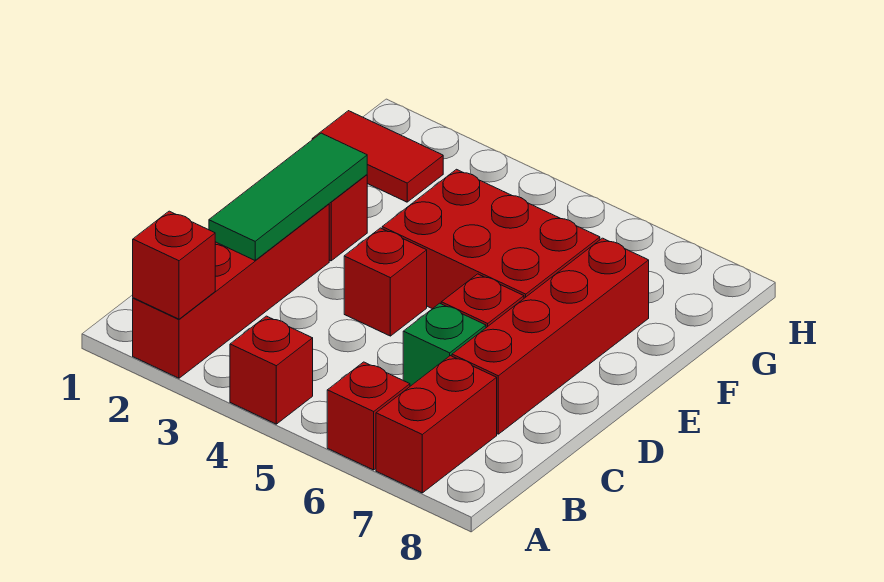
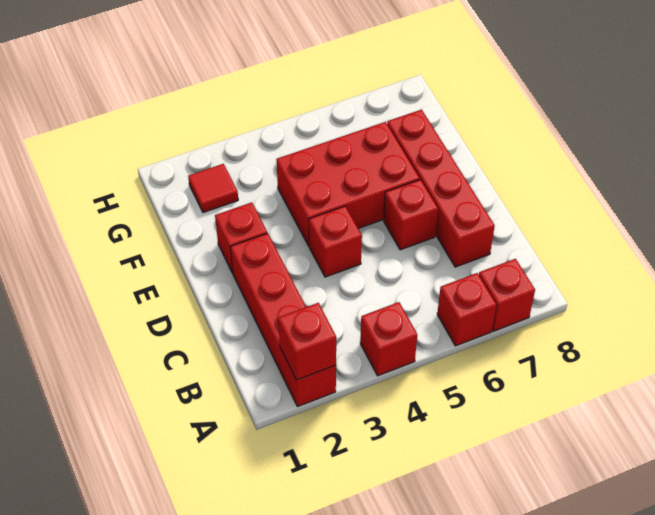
red brick A7:B7 level 1 -> red brick A7 level 1
green tile C2:E2 level 2 -> none
green brick C6 level 1 -> none
red tile G1:G2 level 1 -> red tile G2 level 1

